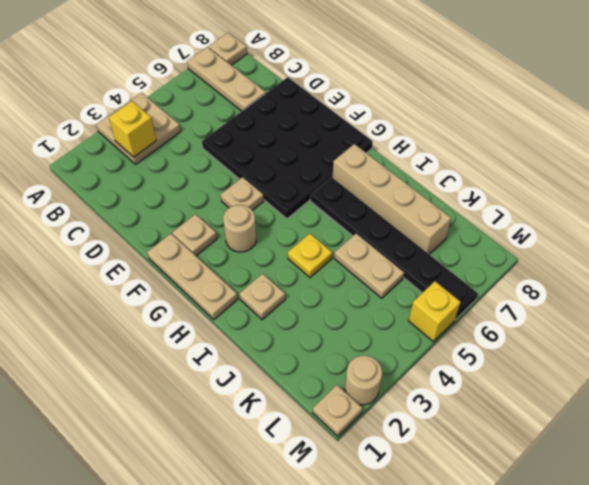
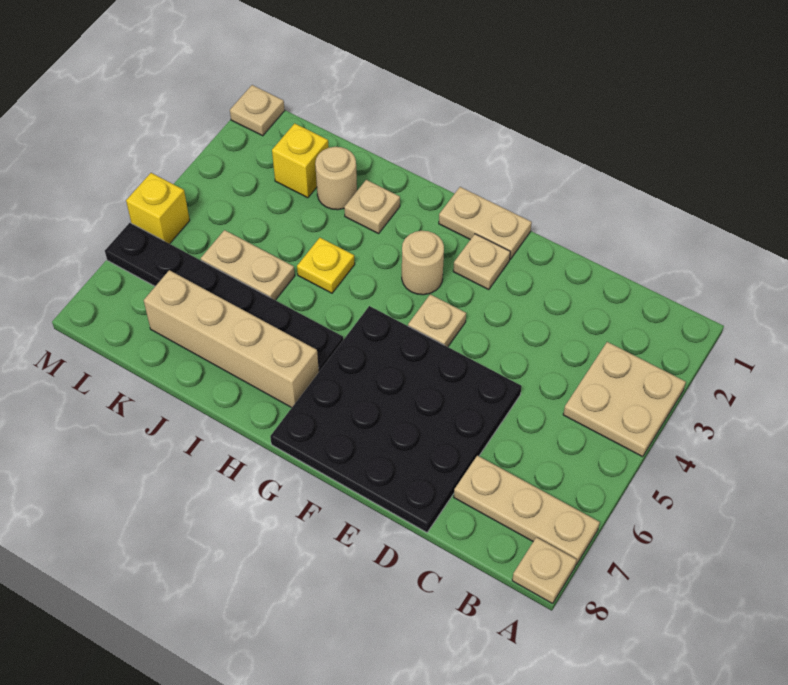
yellow brick B3 level 2 -> yellow brick K2 level 1
tan plate F1:H1 level 1 -> tan plate F1:G1 level 1
tan round brick M2 level 1 -> tan round brick J2 level 1

